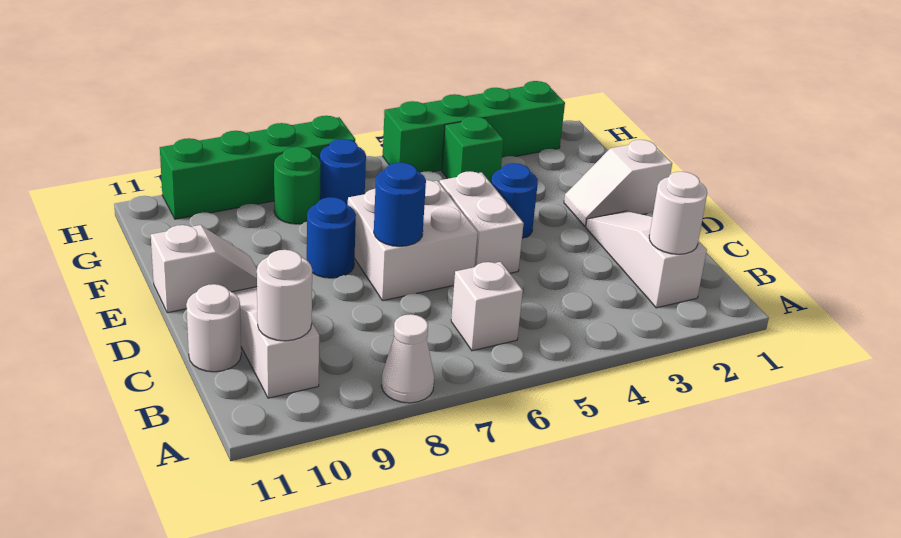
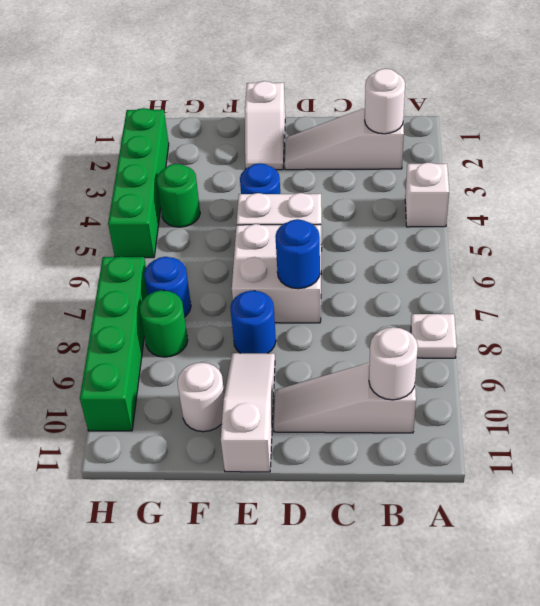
white cone A8 level 1 -> white plate A8 level 1
white brick B6 level 1 -> white brick A4 level 1
white round brick C11 level 1 -> white round brick F10 level 1
white slope E10:E11 level 1 top 11 -> white slope E9:E11 level 1 top 11
green brick G4 level 1 -> green round brick G4 level 1

